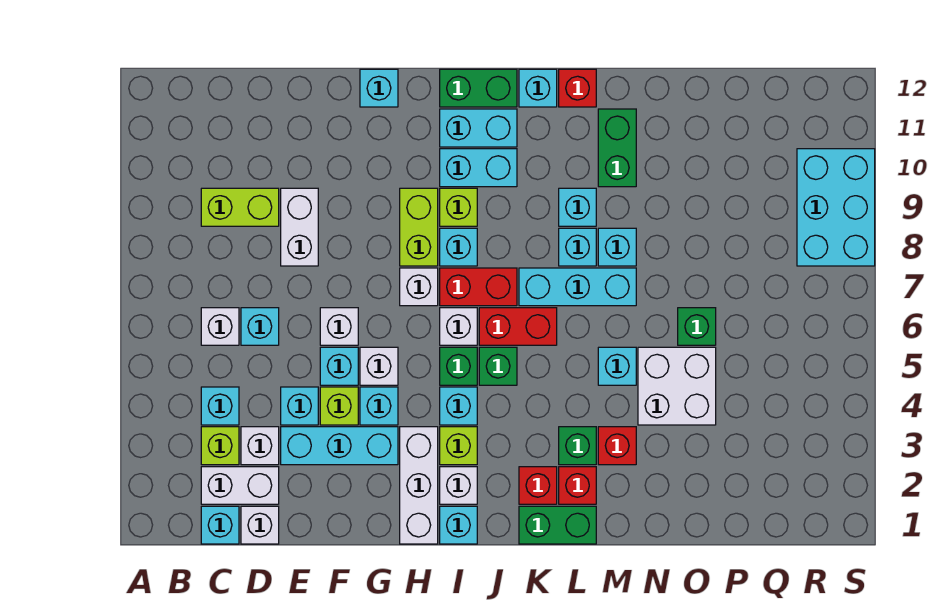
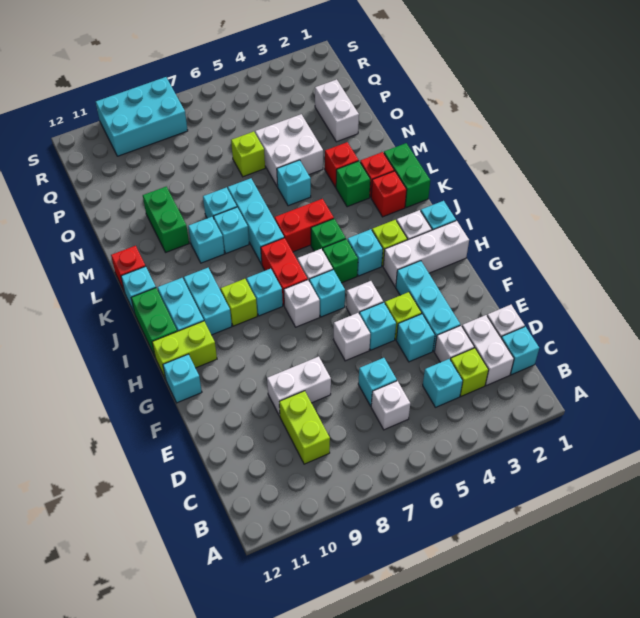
cyan brick G4 level 1 -> cyan brick H6 level 1
lime brick H8:H9 level 1 -> lime brick H11:H12 level 1
red brick J6:K6 level 1 -> red brick K5:K6 level 1
green brick M10:M11 level 1 -> green brick M10:N10 level 1
none -> white brick O2:P2 level 1
green brick O6 level 1 -> lime brick O6 level 1

